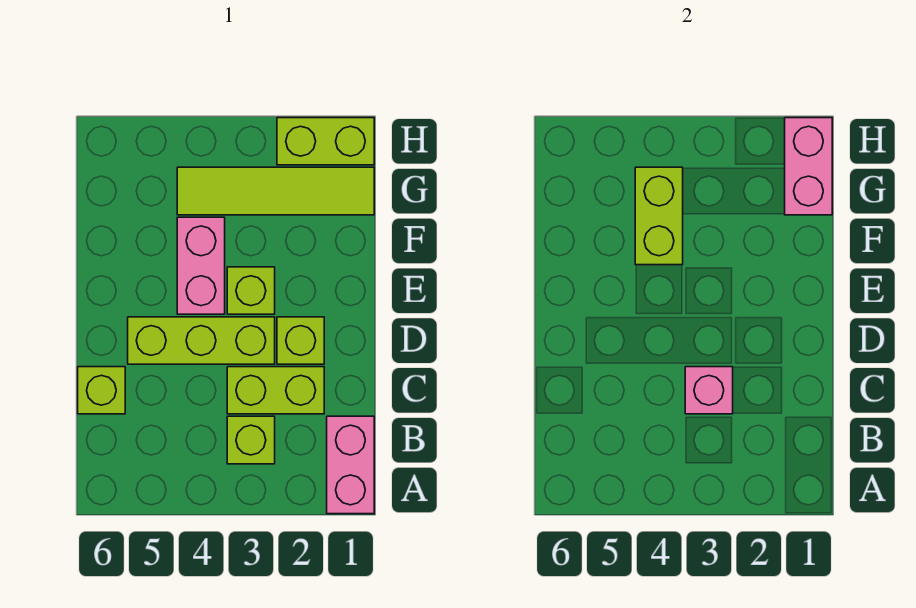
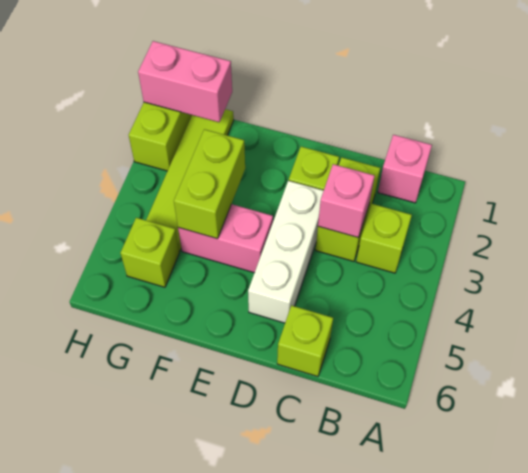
pink brick A1:B1 level 1 -> pink brick B1 level 1
lime brick D3:D5 level 1 -> white brick D3:D5 level 1
lime brick E3 level 1 -> lime brick G5 level 1
lime brick F4:G4 level 2 -> lime brick F3:F4 level 2

